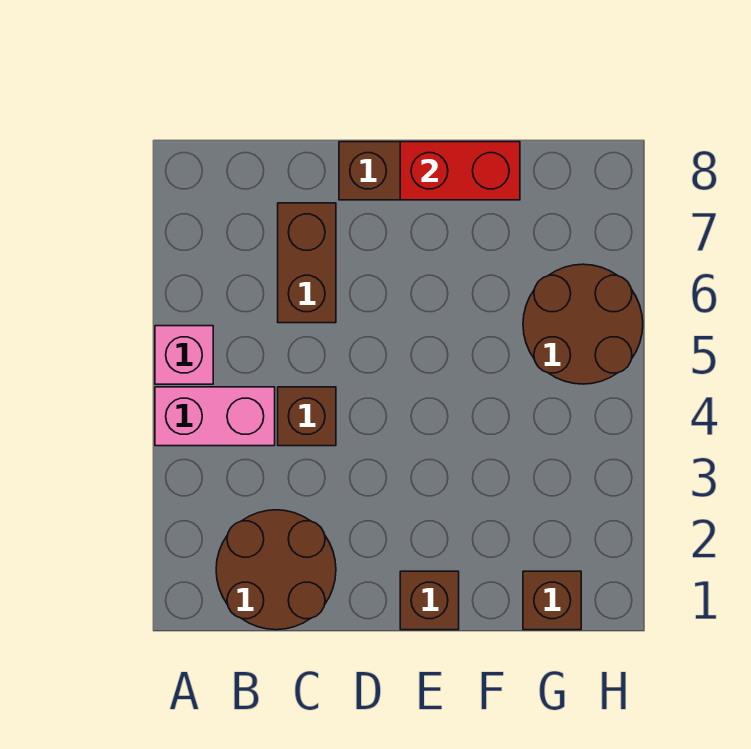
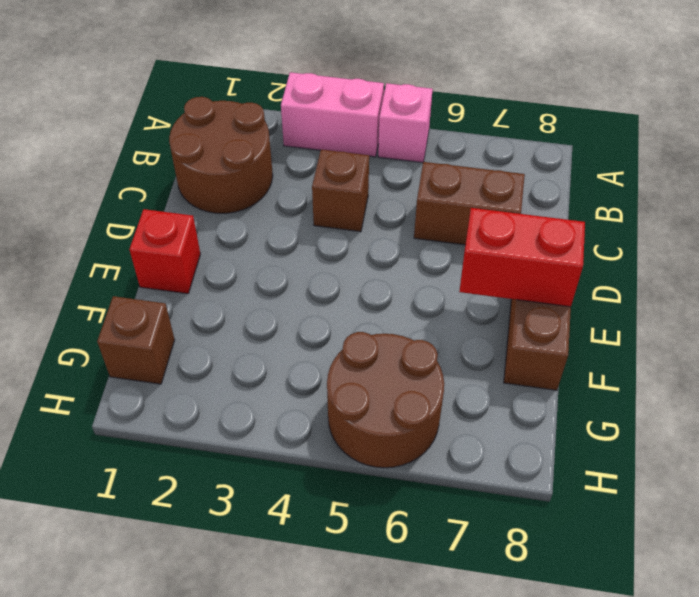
pink brick A4:B4 level 1 -> pink brick A3:A4 level 1
brown brick E1 level 1 -> red brick E1 level 1
red brick E8:F8 level 2 -> red brick E7:E8 level 2

